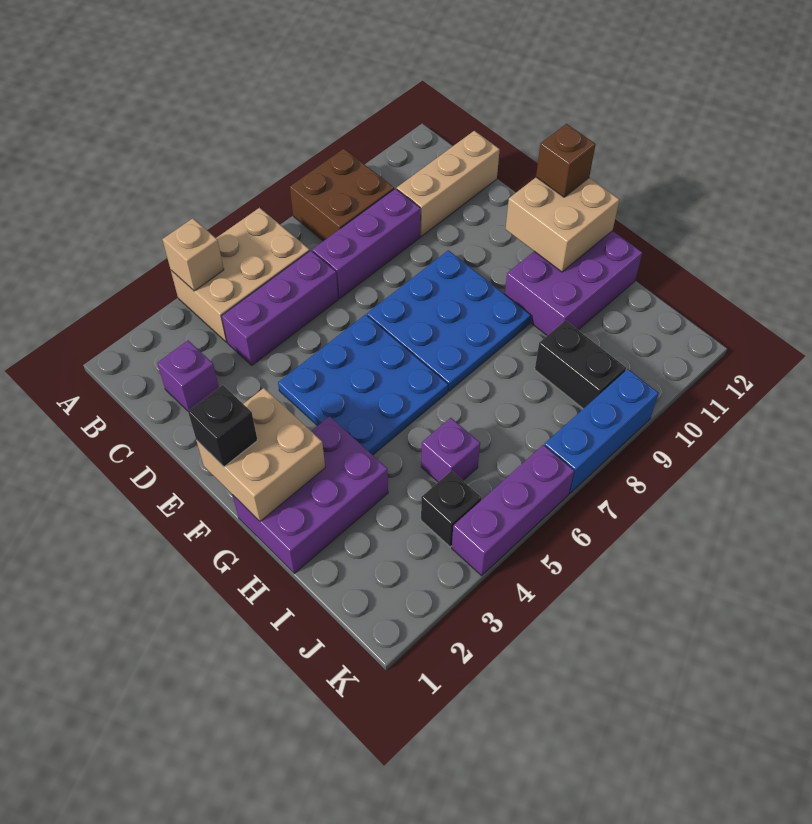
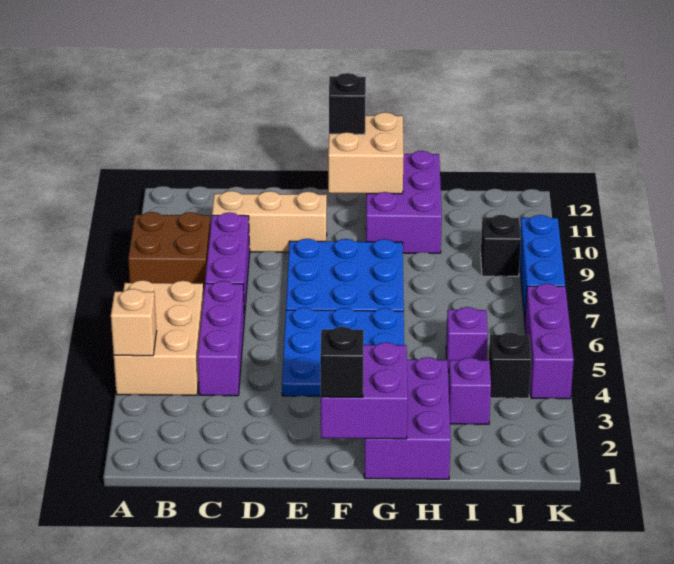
purple brick C2 level 1 -> purple brick I3 level 1
tan brick C10:C12 level 1 -> tan brick C10:E10 level 1
tan brick F1:G2 level 2 -> purple brick F1:G2 level 2
brown brick F12 level 3 -> black brick F12 level 3
black brick I9:J9 level 1 -> black brick J9 level 1

